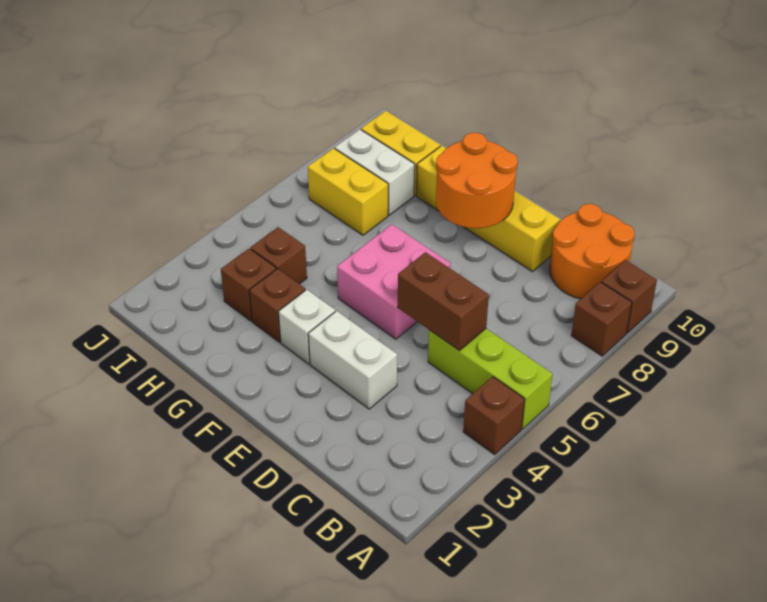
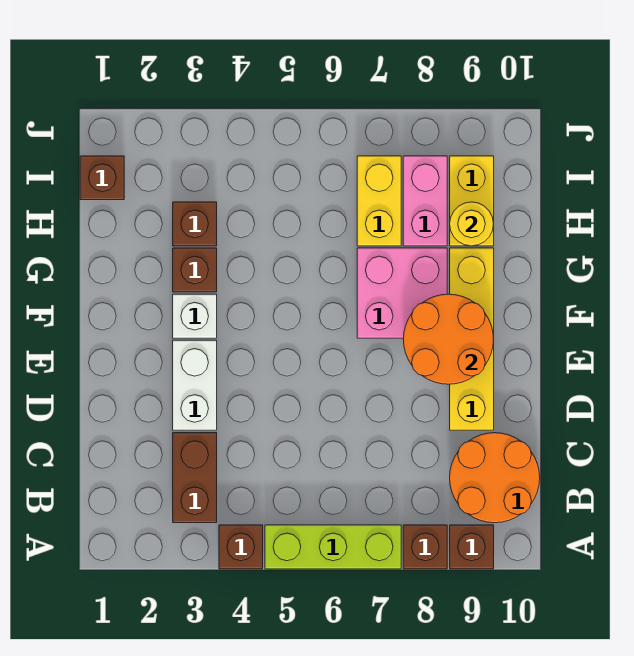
lime brick A5:C5 level 1 -> lime brick A5:A7 level 1
brown brick C5:D5 level 2 -> brown brick B3:C3 level 1
pink brick E5:F6 level 1 -> pink brick F7:G8 level 1
brown brick H4 level 1 -> brown brick I1 level 1
white brick H8:I8 level 1 -> pink brick H8:I8 level 1
none -> yellow round brick H9 level 2

